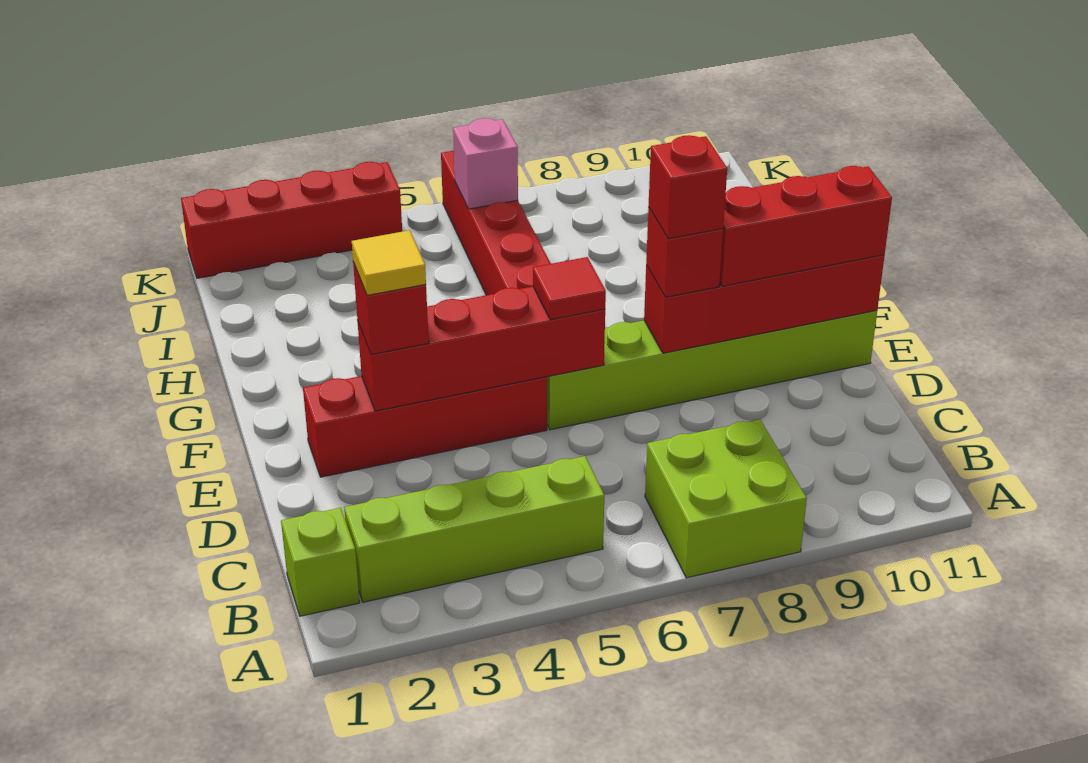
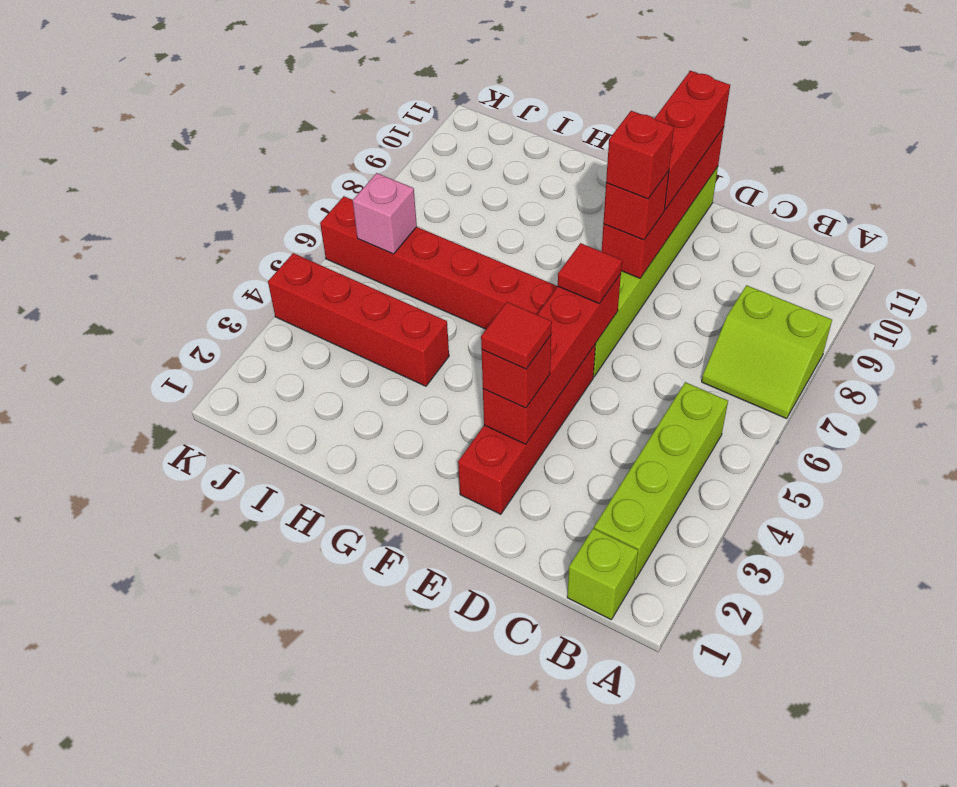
lime brick A7:B8 level 1 -> lime slope A7:B8 level 1 top 8
yellow tile E3 level 4 -> red tile E3 level 4
red brick K1:K4 level 1 -> red brick H4:K4 level 1

